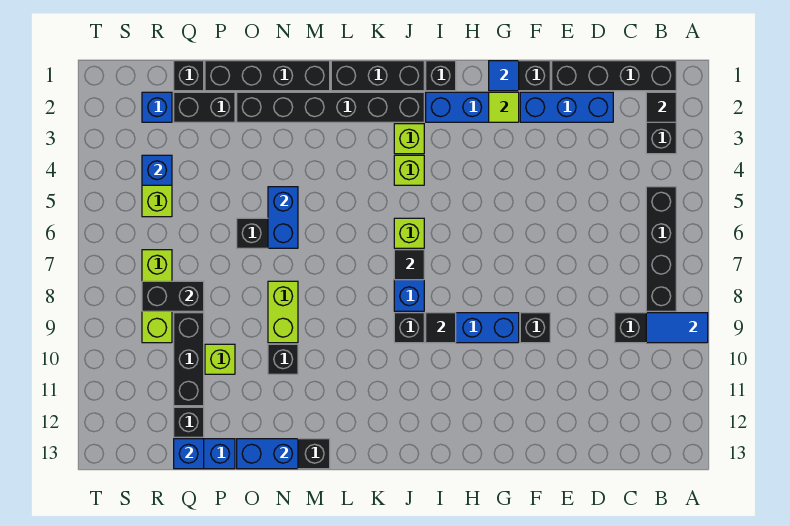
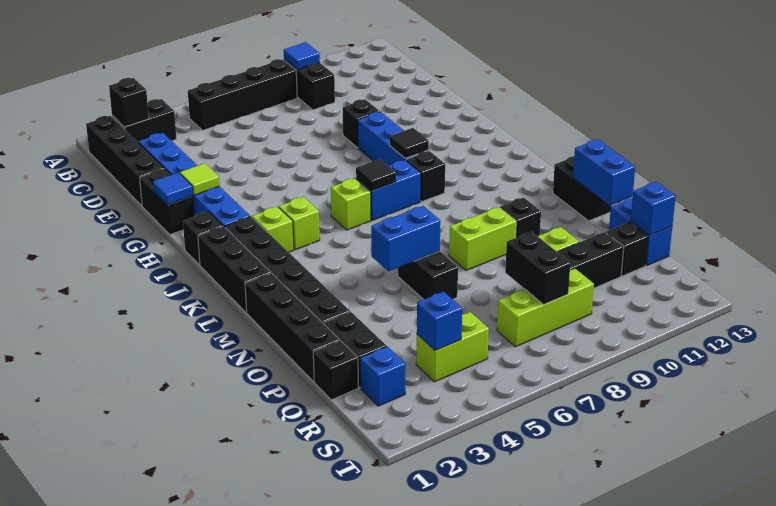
blue tile A9:B9 level 2 -> blue tile B9 level 2
black tile B2 level 2 -> black brick B2 level 2

